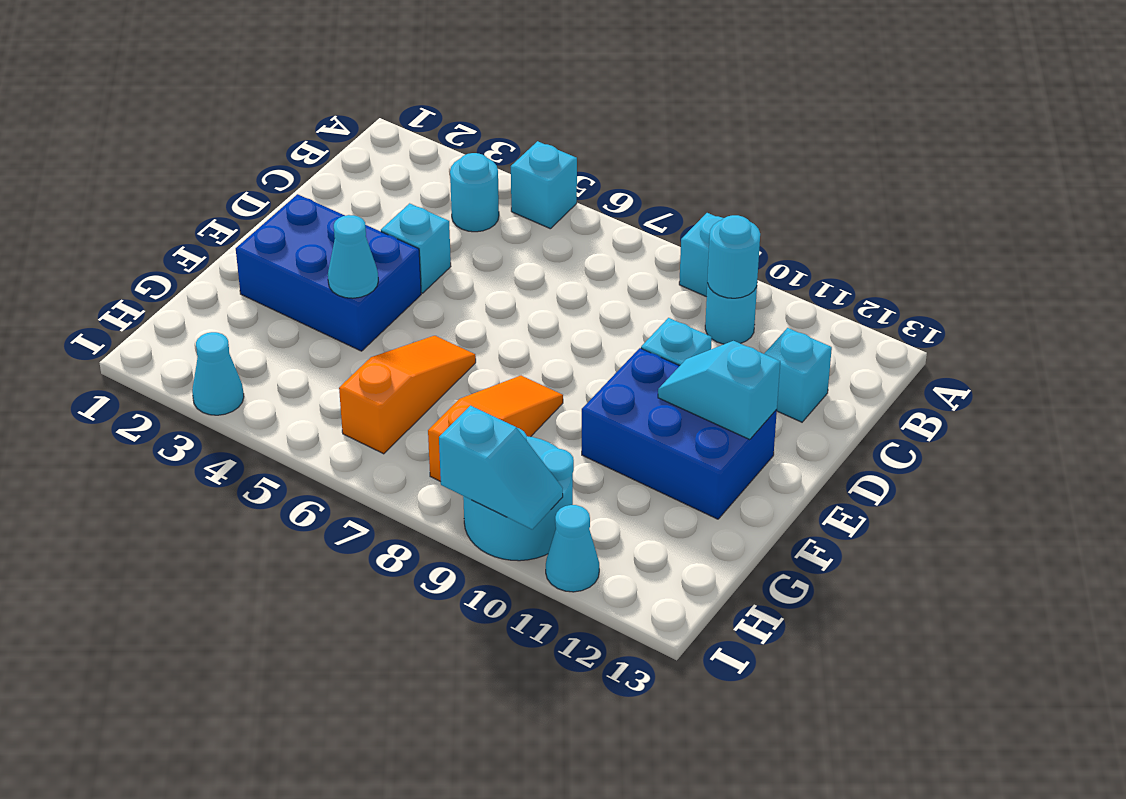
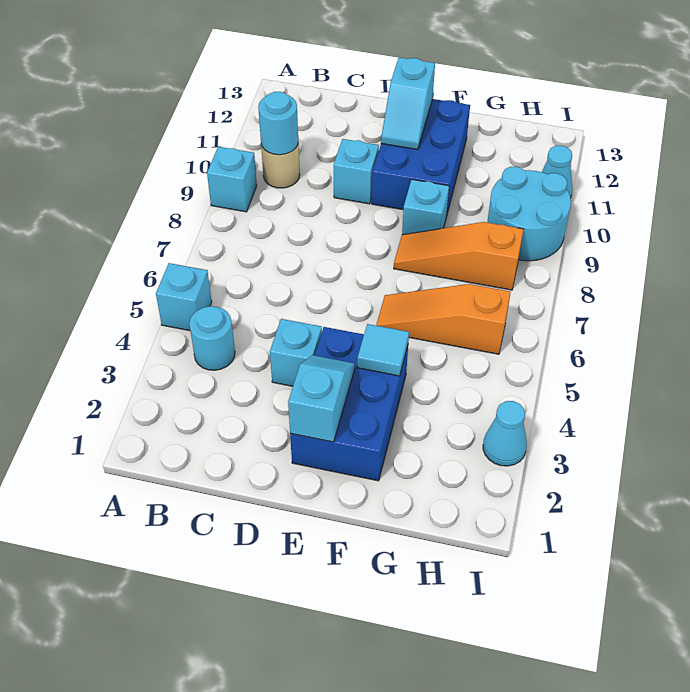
cyan round brick B10 level 1 -> tan round brick B10 level 1
cyan brick C12 level 1 -> cyan brick F9 level 1
cyan cone F4 level 2 -> cyan tile F4 level 2
cyan slope I9:I10 level 2 top 9 -> cyan slope E2:E3 level 2 top 2

